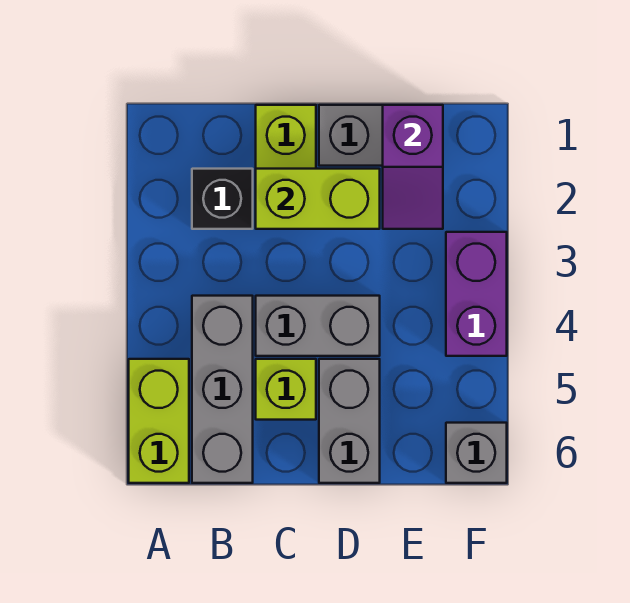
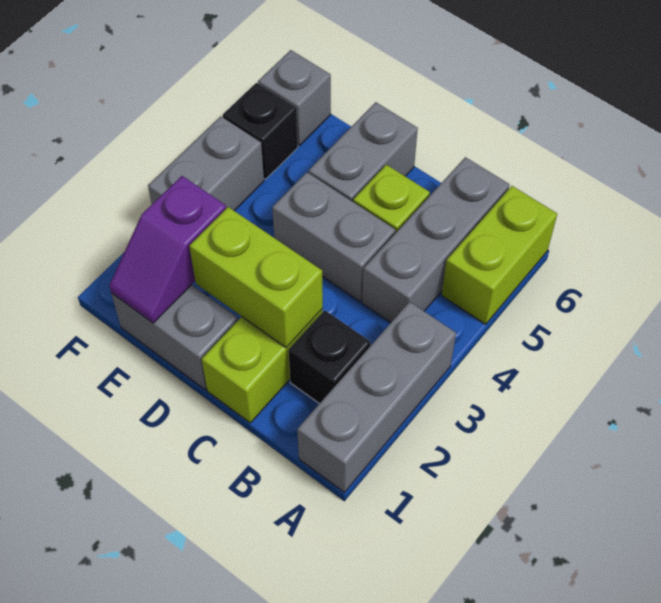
none -> grey brick A1:A3 level 1
purple slope E1:E2 level 2 top 1 -> purple slope E1:E2 level 2 top 2
purple brick F3:F4 level 1 -> grey brick F3:F4 level 1
none -> black brick F5 level 1

